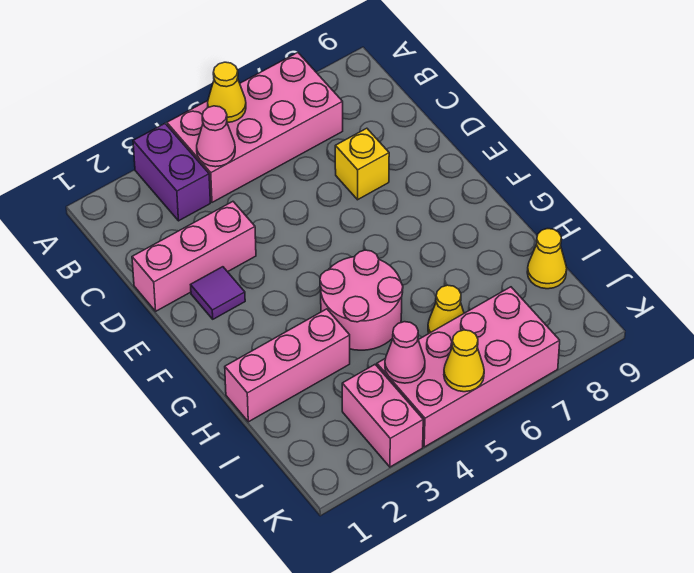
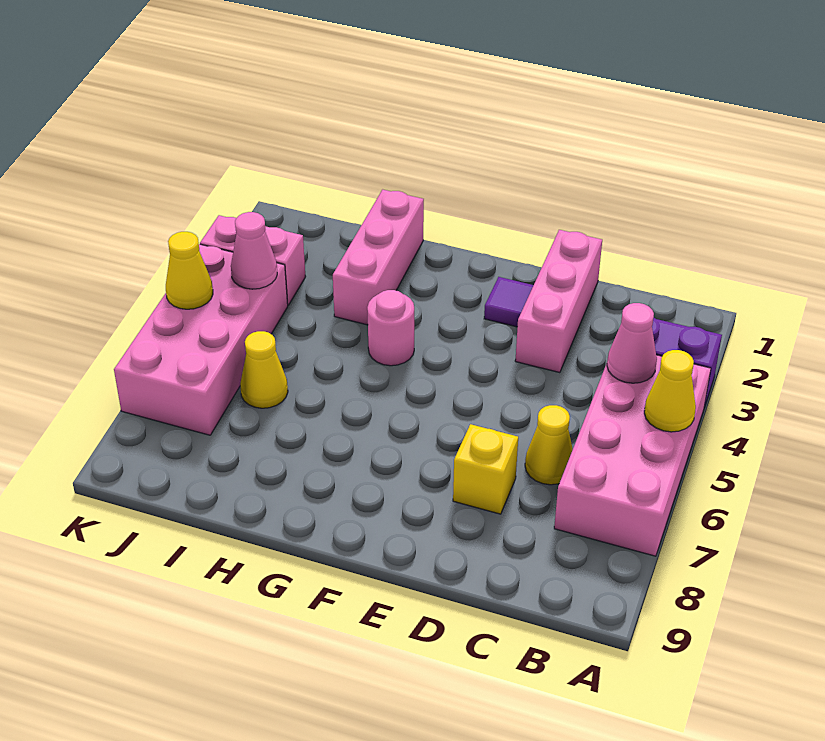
pink round brick G4:H5 level 1 -> pink round brick G4 level 1
yellow cone I9 level 1 -> yellow cone C6 level 1

